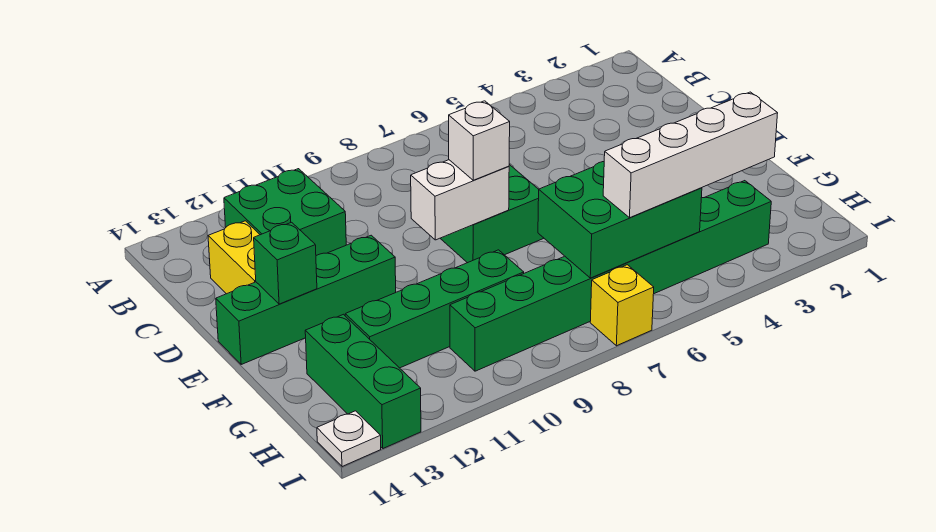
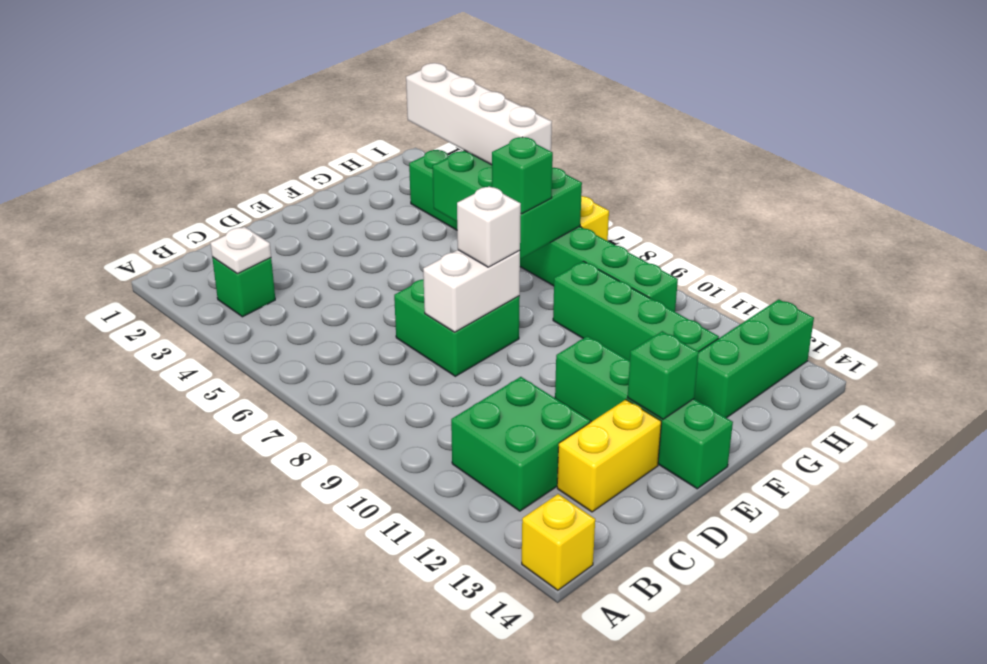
none -> yellow brick A14 level 1
none -> green brick B3 level 1
white brick E8:E9 level 2 -> white brick D8:E8 level 2
none -> green brick G7 level 3
white plate I14 level 1 -> white plate B3 level 2

